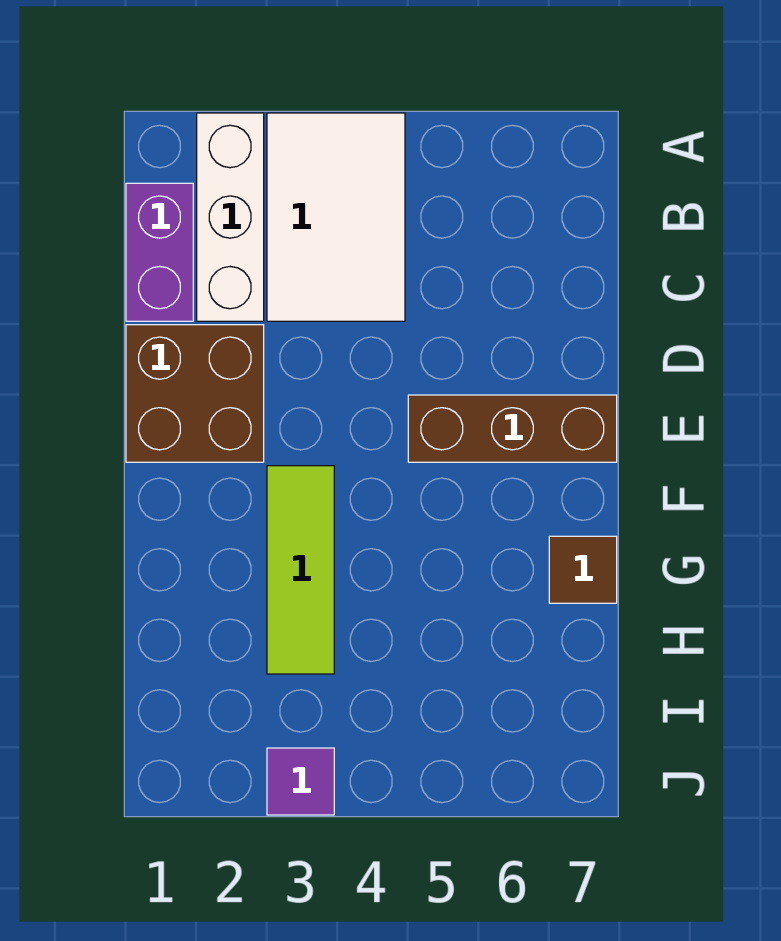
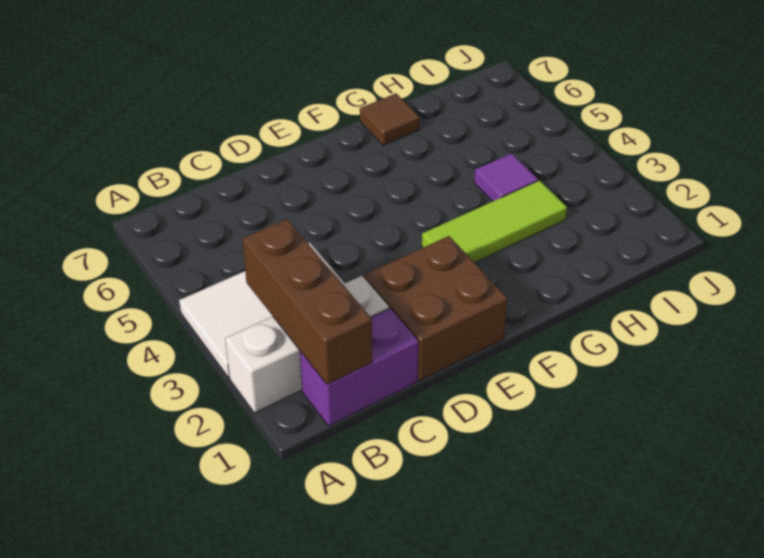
brown brick E5:E7 level 1 -> brown brick B1:B3 level 2
purple tile J3 level 1 -> purple tile H4 level 1

